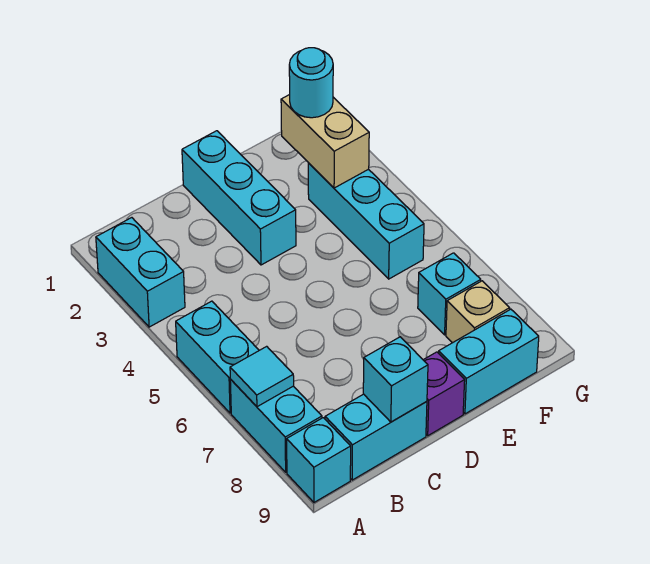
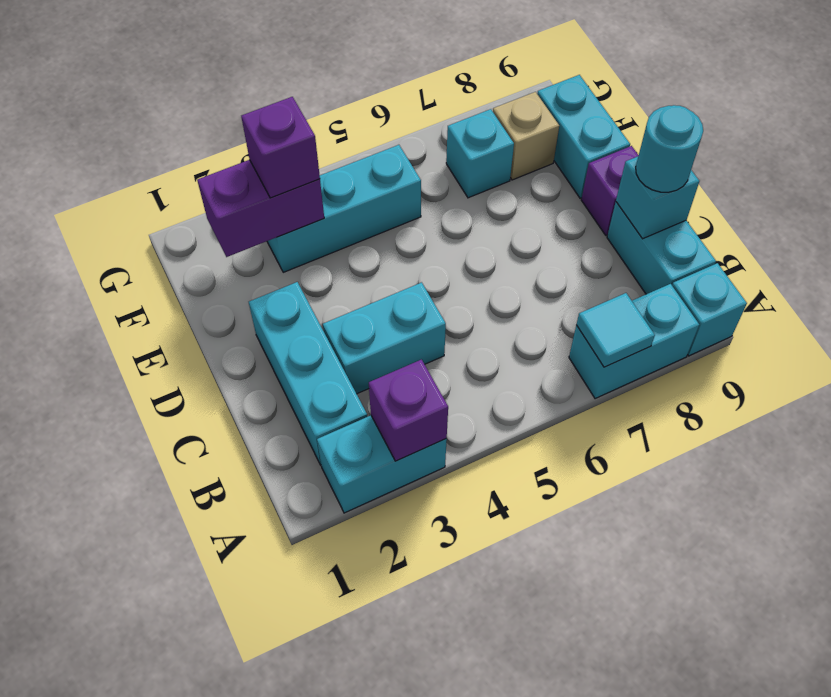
none -> purple brick A3 level 2
cyan brick A5:A6 level 1 -> cyan brick C3:C4 level 1
cyan brick D1:D3 level 1 -> cyan brick B2:D2 level 1
tan brick F2:F3 level 2 -> purple brick F2:F3 level 2
cyan round brick F2 level 3 -> cyan round brick C9 level 3
none -> purple brick F3 level 3

